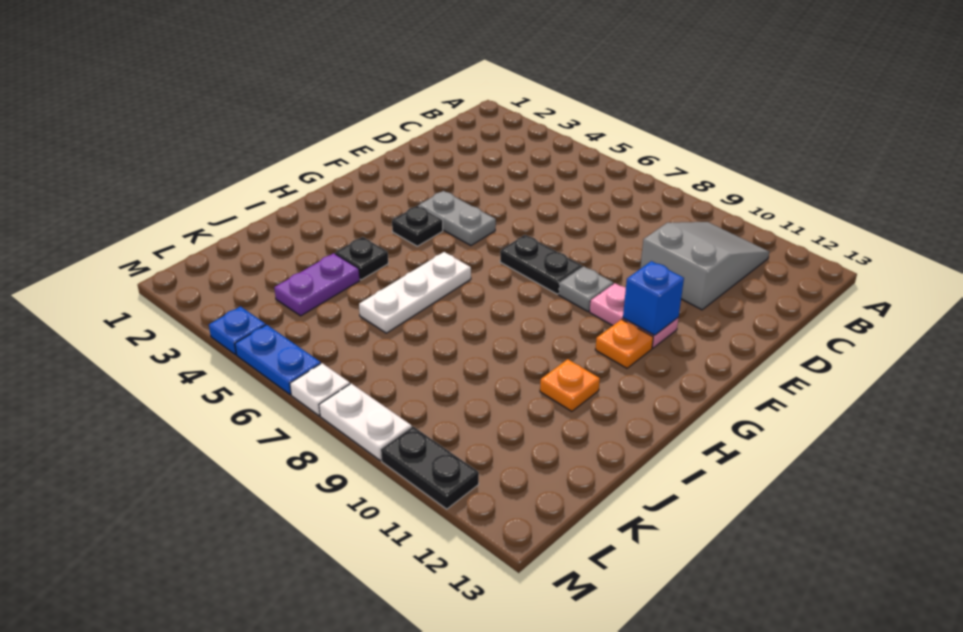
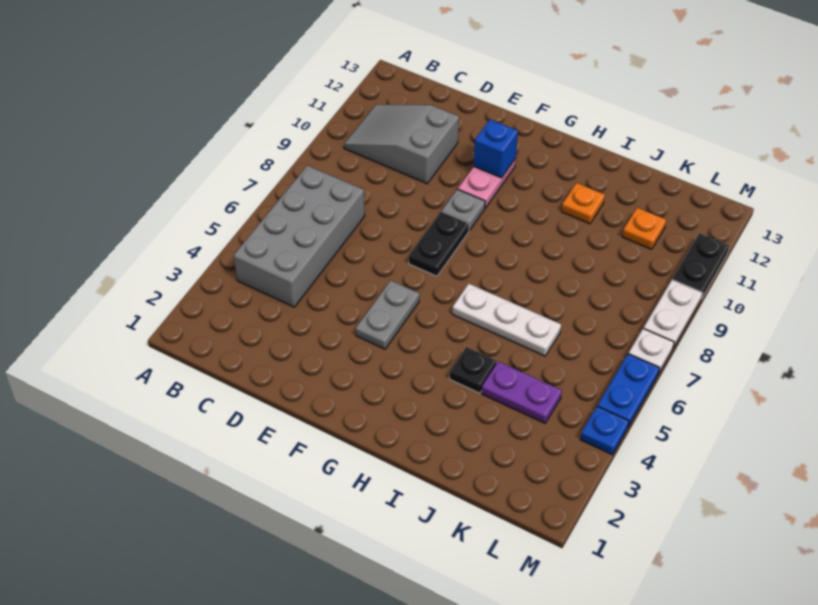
none -> grey brick B4:C7 level 1
black plate G4 level 1 -> none
orange plate G11 level 1 -> orange plate K11 level 1

